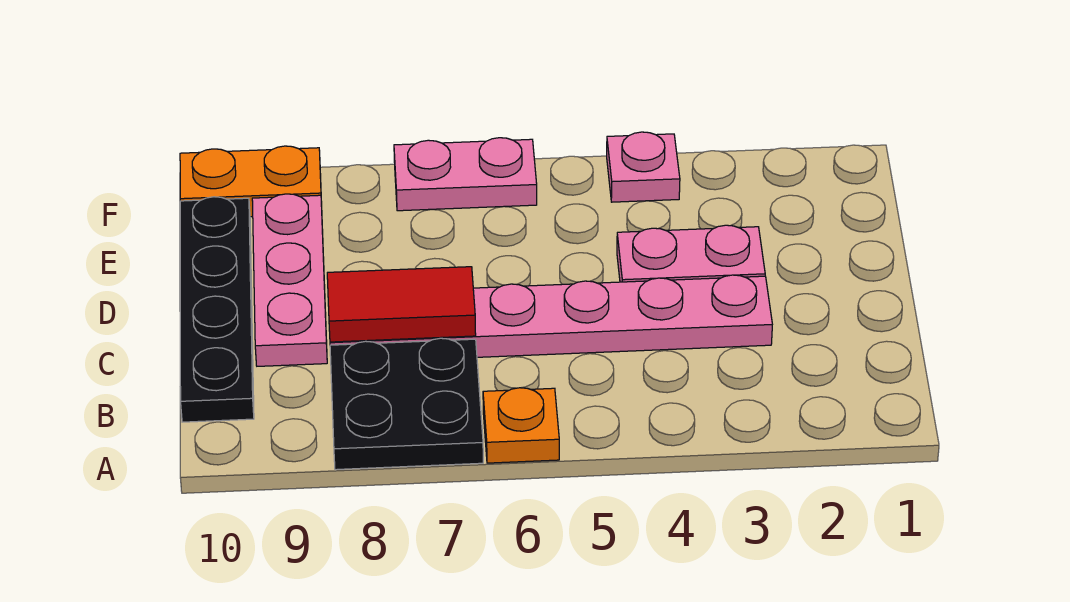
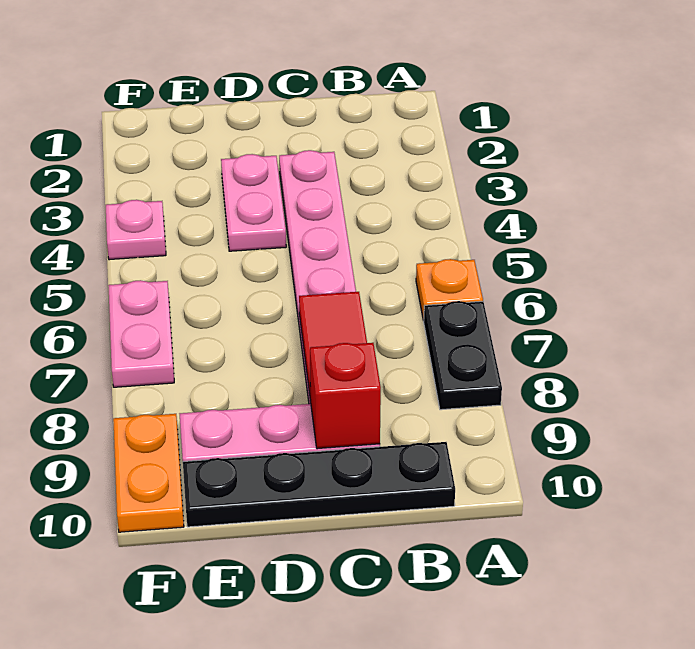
black plate A7:B8 level 1 -> black plate A7:A8 level 1
none -> red brick C9 level 2

